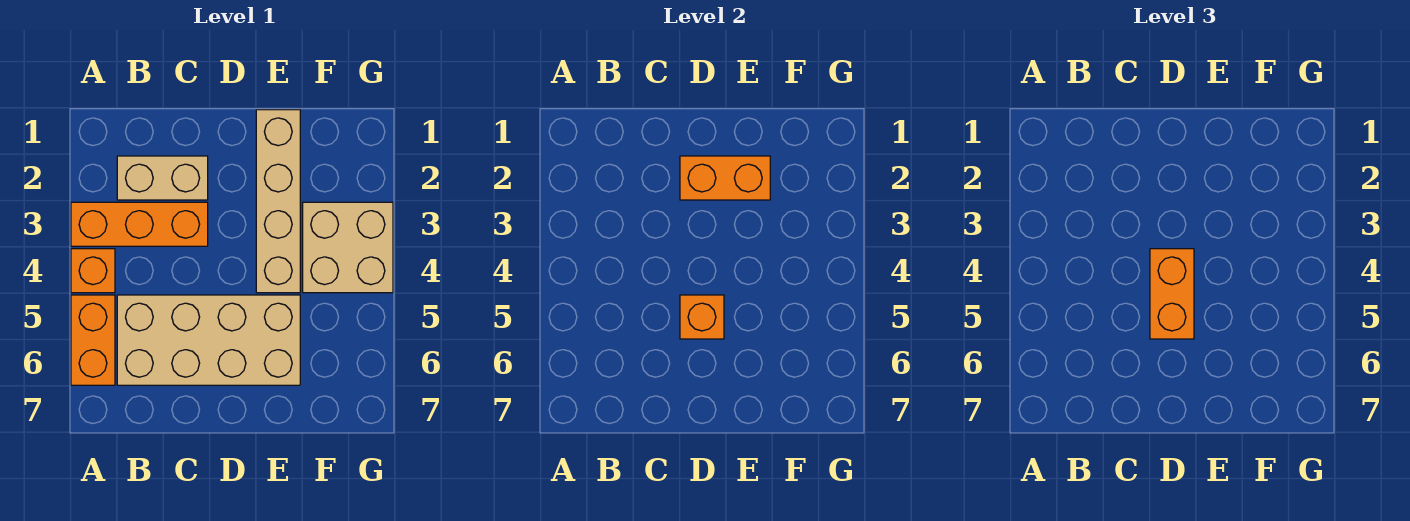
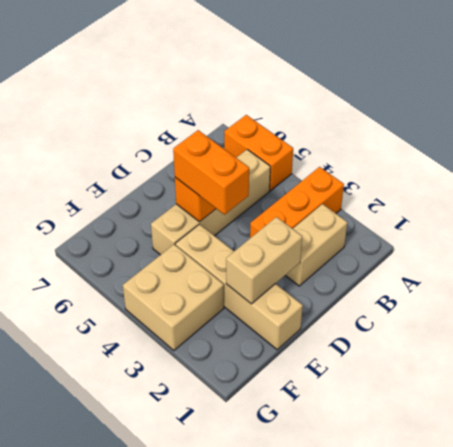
orange brick A4 level 1 -> none
tan brick B5:E6 level 1 -> tan brick B5:E5 level 1
orange brick D2:E2 level 2 -> tan brick D2:E2 level 2

